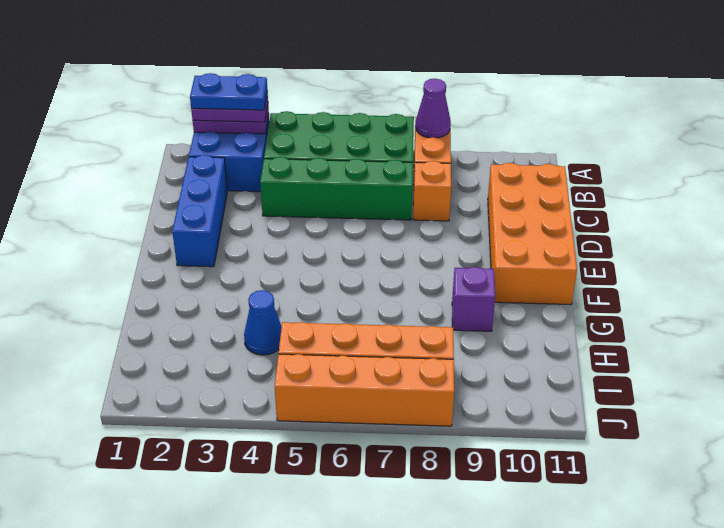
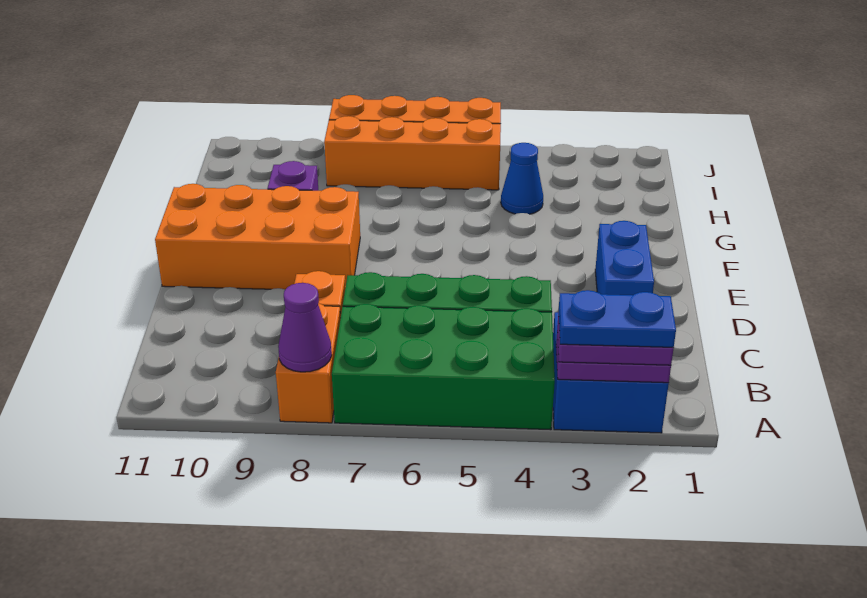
blue brick C2:E2 level 1 -> blue brick D2:E2 level 1
orange brick C10:F11 level 1 -> orange brick E8:F11 level 1

